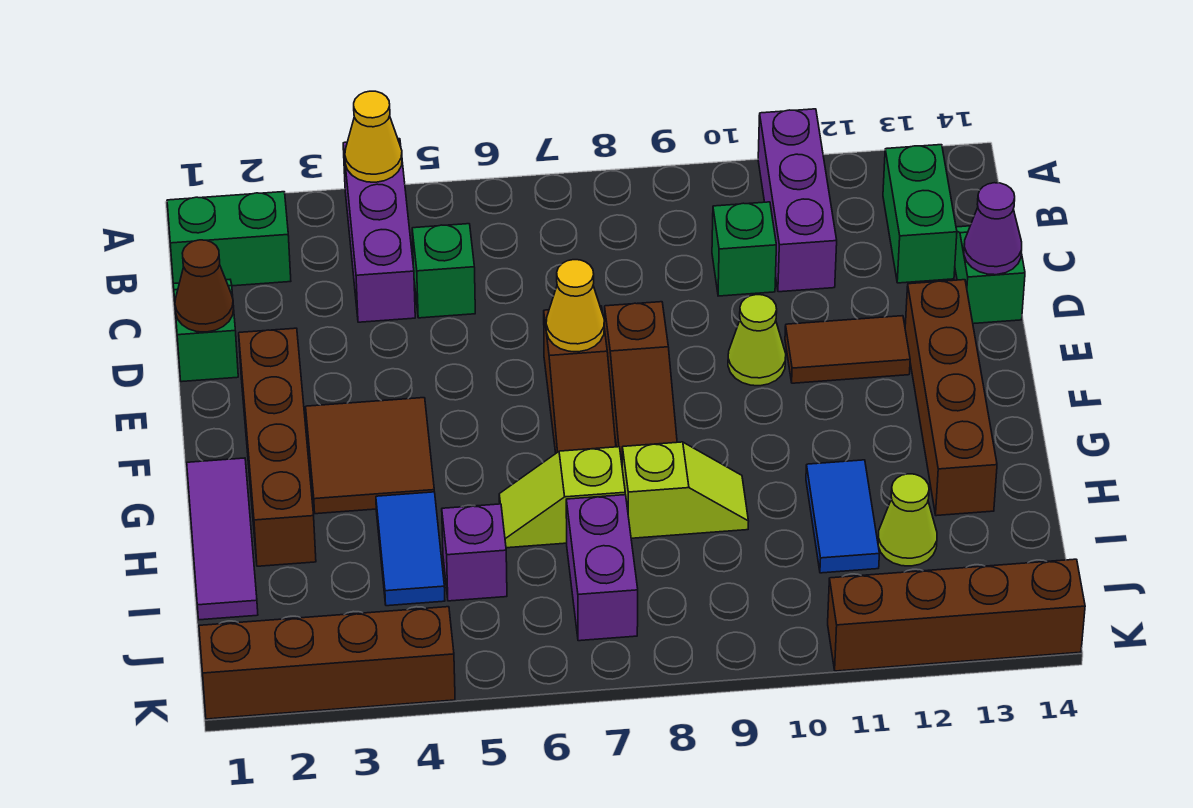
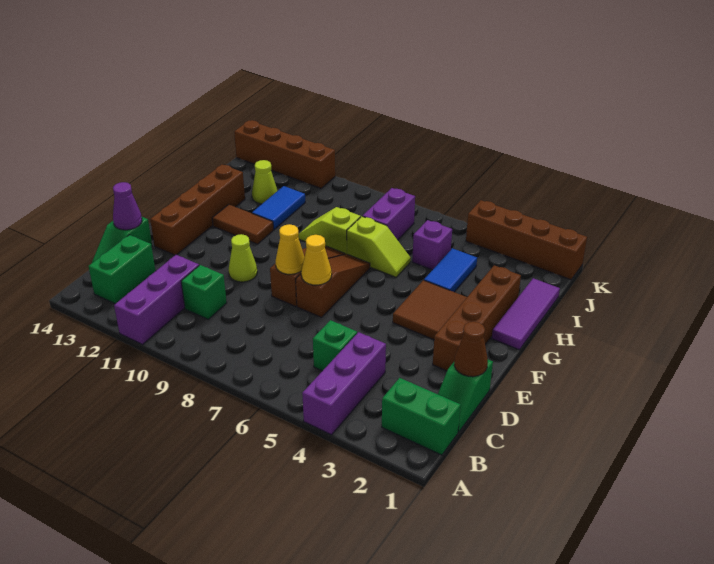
yellow cone A4 level 2 -> yellow cone E8 level 2
brown tile E11:E12 level 1 -> brown tile G11:G12 level 1

